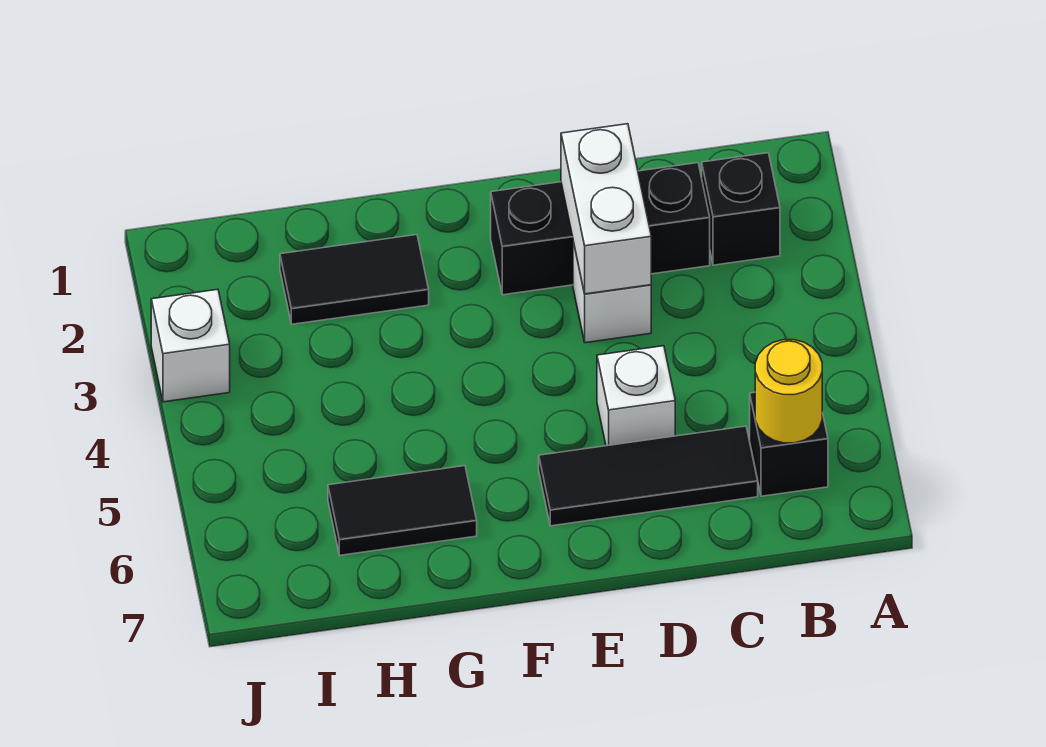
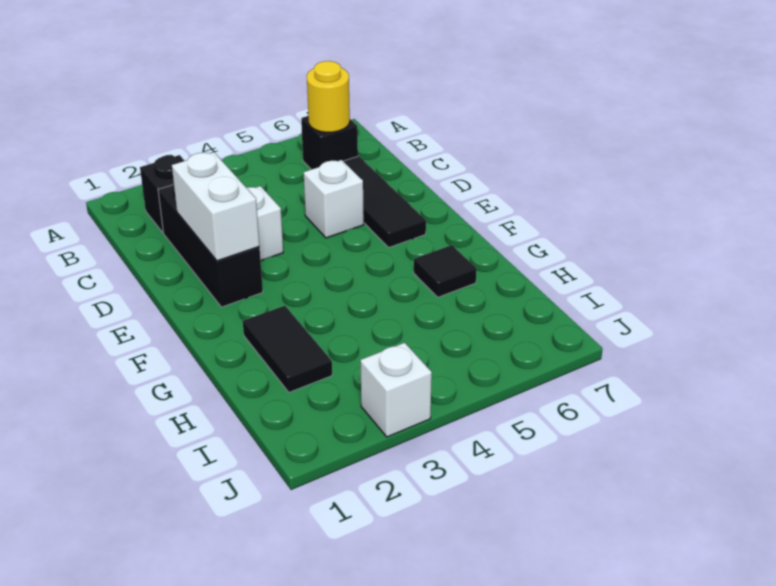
white brick D2:D3 level 2 -> white brick D2:E2 level 2
black tile G6:H6 level 1 -> black tile G6 level 1

